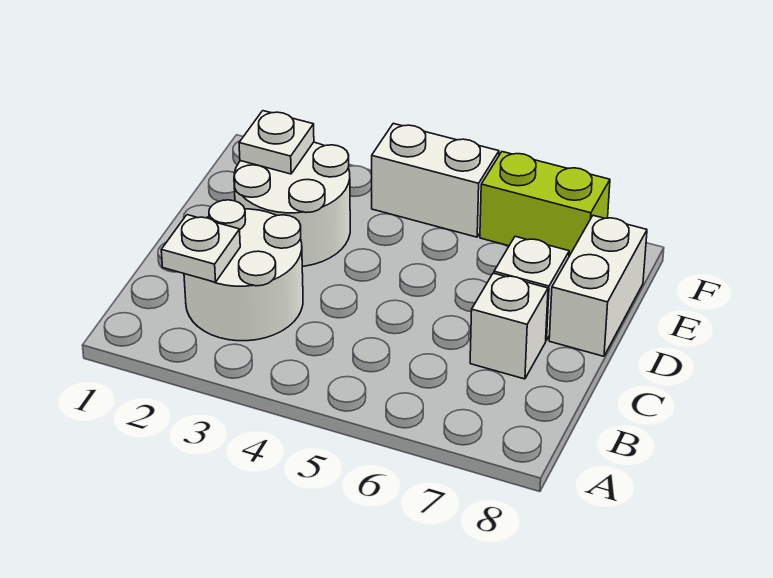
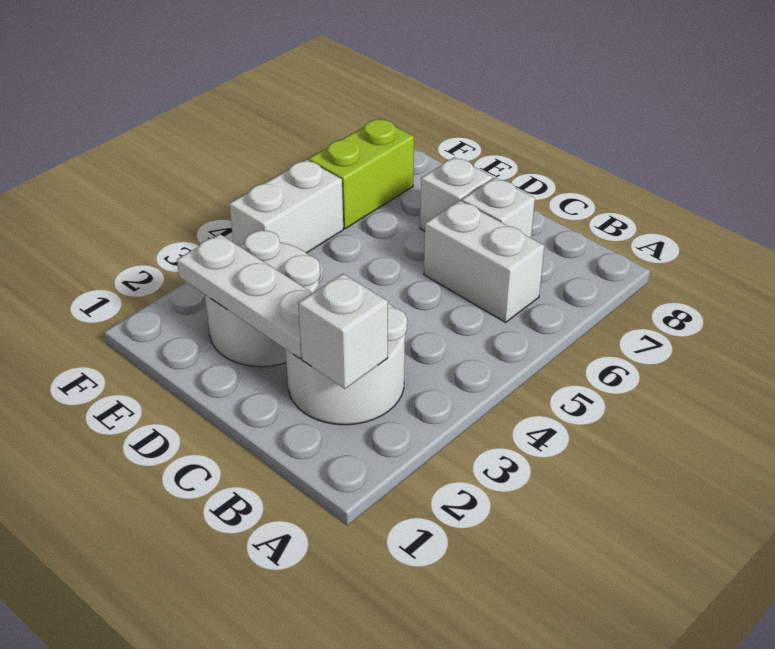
white plate B2 level 2 -> white brick B2 level 2
white brick D8:E8 level 1 -> white brick B6:C6 level 1
white plate E2 level 2 -> white plate C2:E2 level 2

